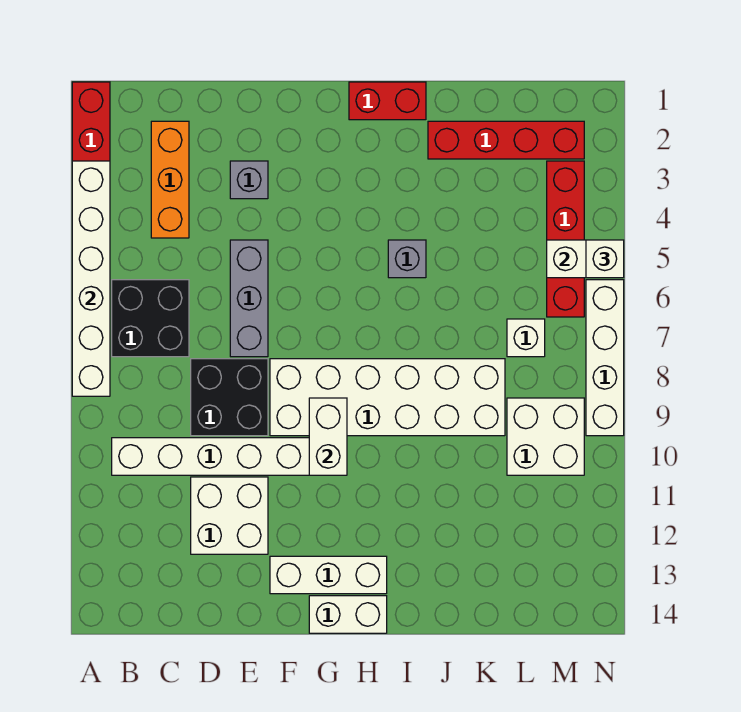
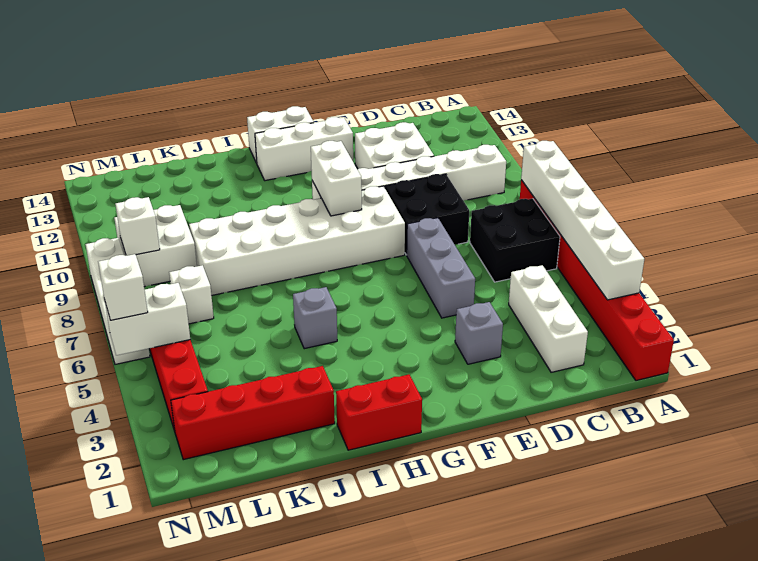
orange brick C2:C4 level 1 -> white brick C2:C4 level 1
none -> white brick M9 level 2

